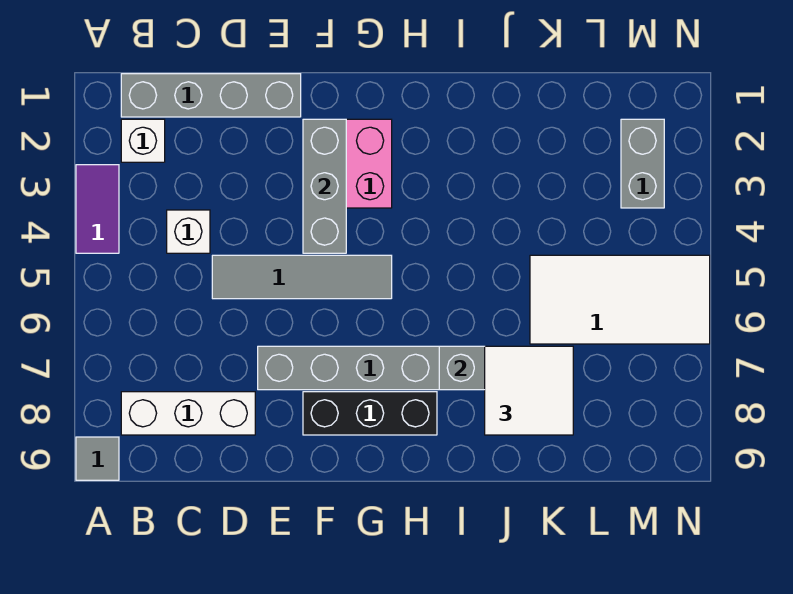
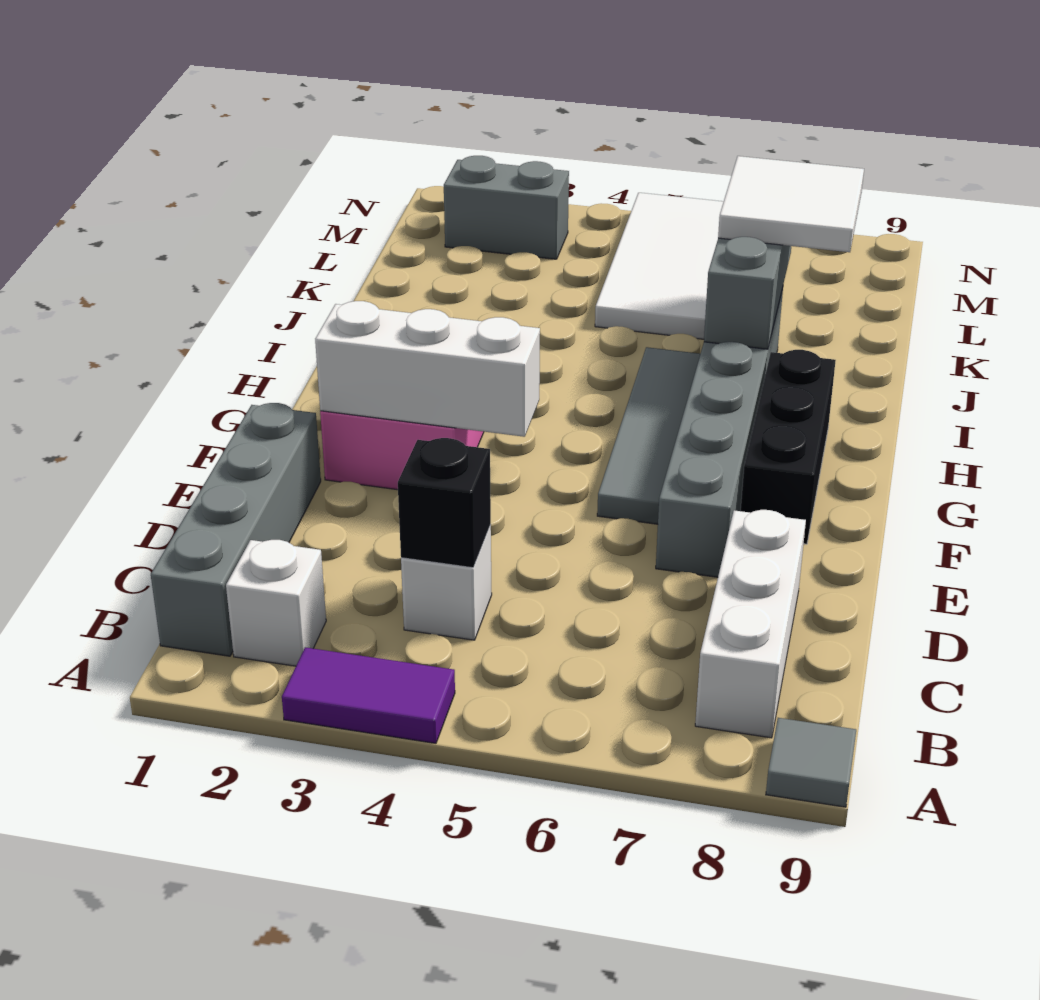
none -> black brick C4 level 2
grey tile D5:G5 level 1 -> grey tile F6:I6 level 1
grey brick F2:F4 level 2 -> white brick F2:F4 level 2

